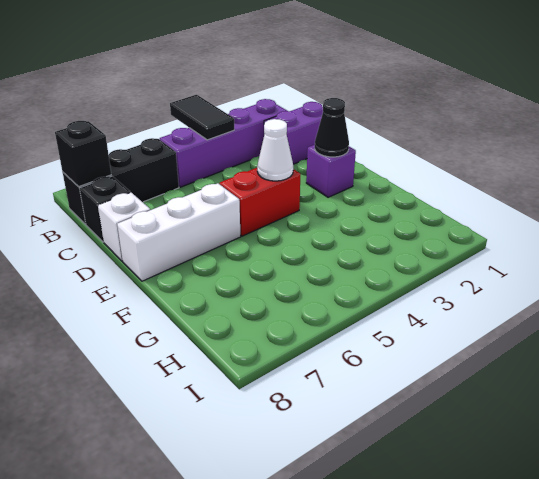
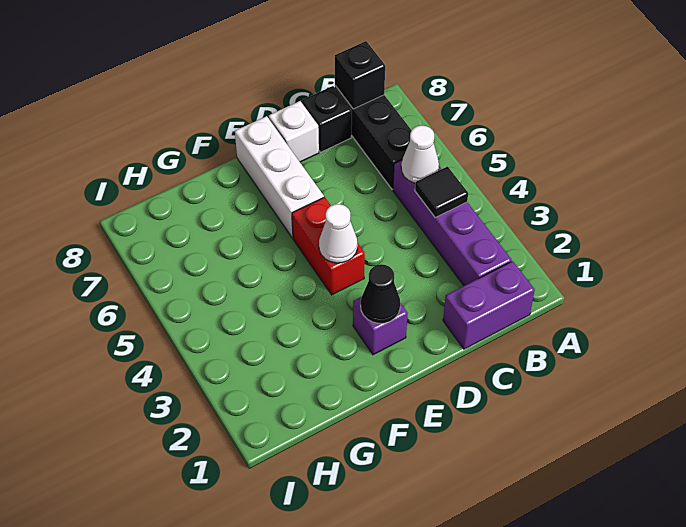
black tile A4:B4 level 2 -> black tile B4 level 2
none -> white cone B5 level 2
purple brick C1:C2 level 1 -> purple brick B1:C1 level 1

